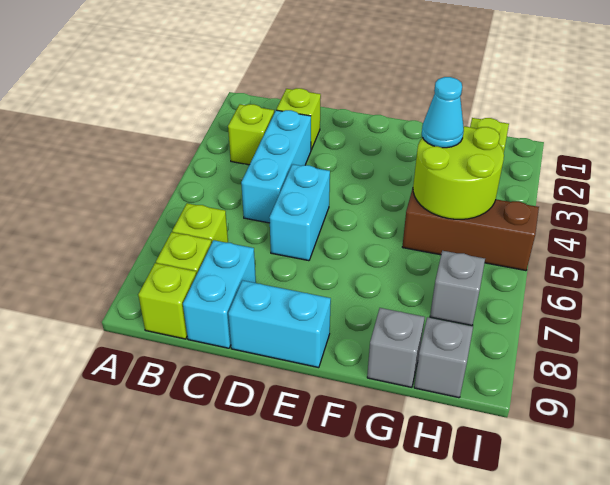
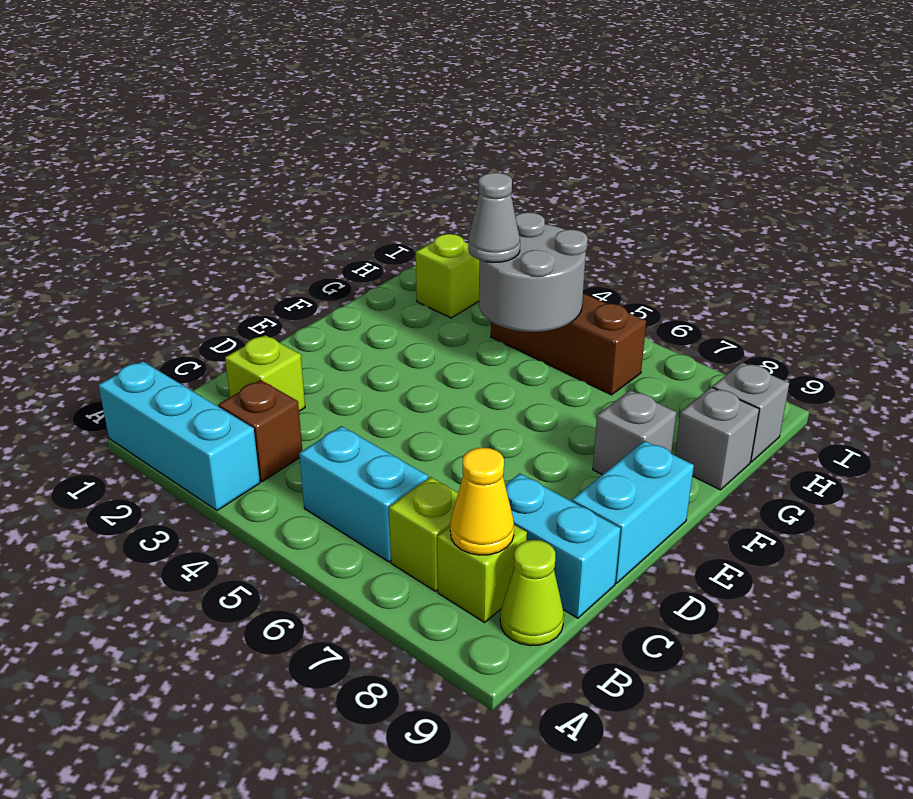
lime brick B3 level 1 -> brown brick B3 level 1
none -> yellow cone B8 level 2
lime brick B9 level 1 -> lime cone B9 level 1
cyan brick C3:C5 level 1 -> cyan brick A1:A3 level 1
cyan brick D5:D6 level 1 -> cyan brick B5:B6 level 1
lime round brick G4:H5 level 2 -> grey round brick G4:H5 level 2
cyan cone G4 level 3 -> grey cone G4 level 3
brown brick G5:I5 level 1 -> brown brick H4:H6 level 1
grey brick H7 level 1 -> grey brick F8 level 1

